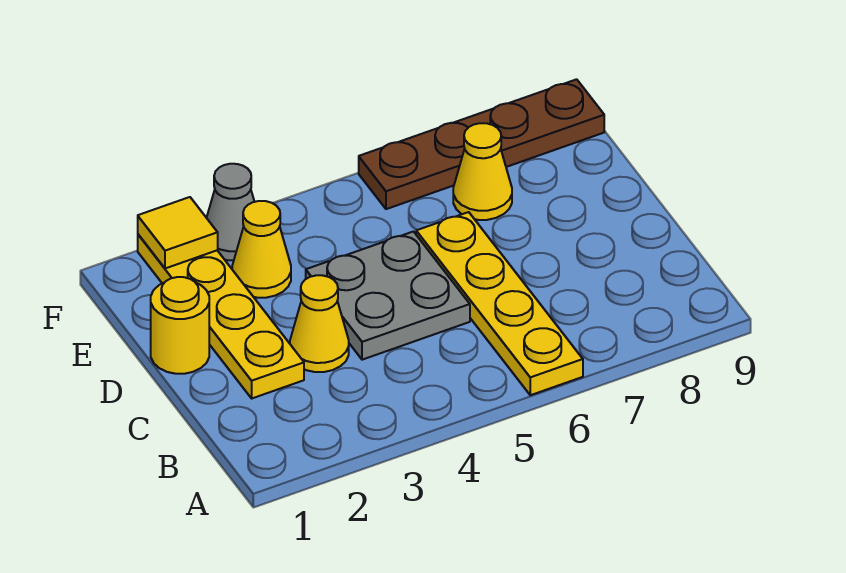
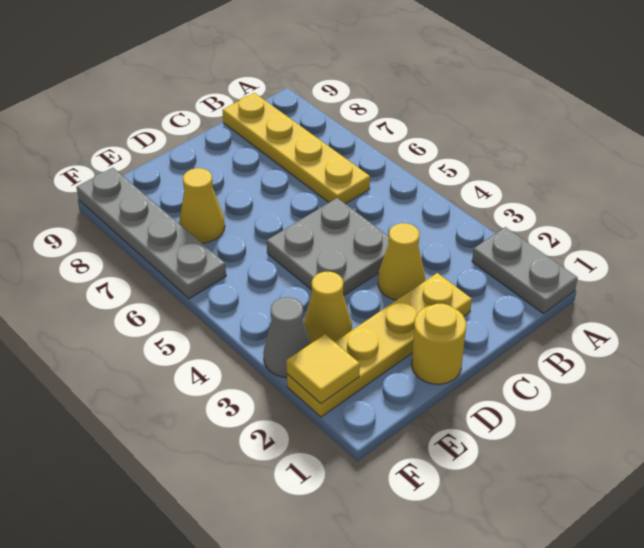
none -> grey plate A1:A2 level 1
yellow plate A6:D6 level 1 -> yellow plate B6:B9 level 1
brown plate F6:F9 level 1 -> grey plate F6:F9 level 1

